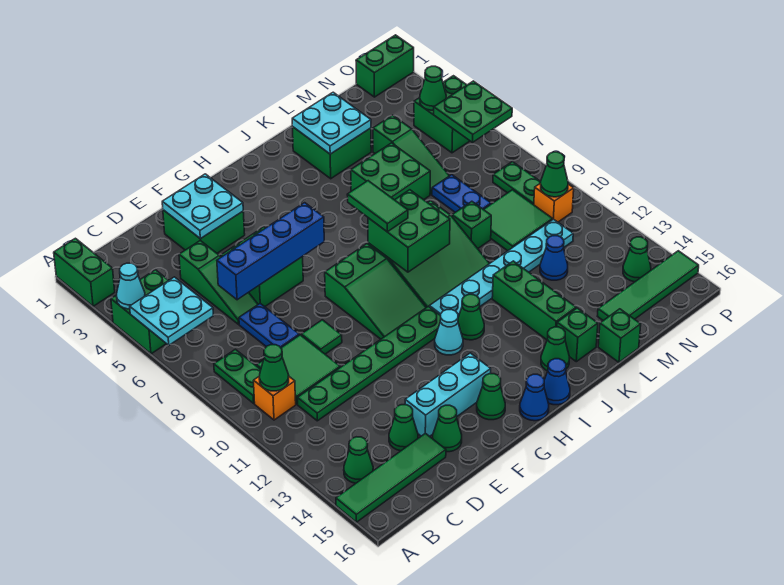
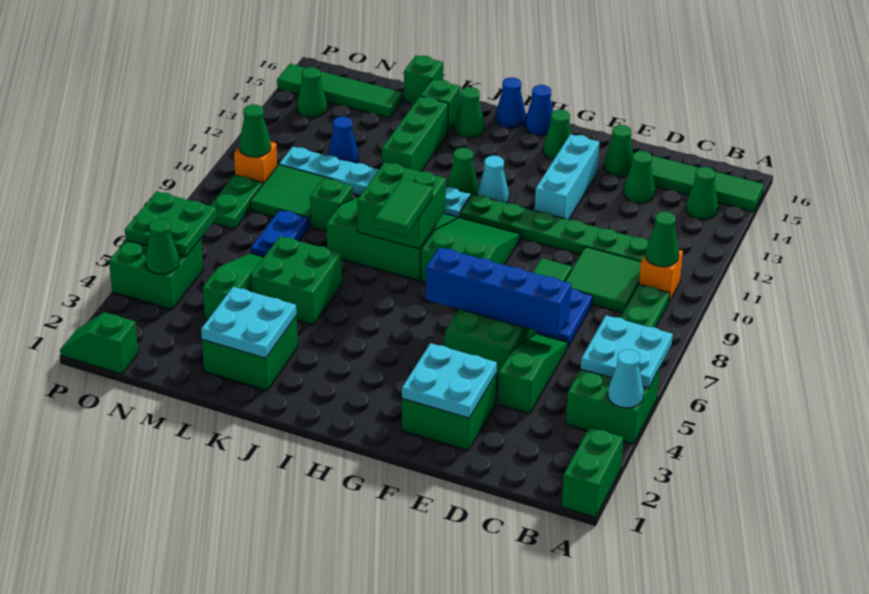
cyan brick E14:G14 level 1 -> cyan brick F12:F14 level 1
green brick O1:P1 level 1 -> green slope O1:P1 level 1 top O

